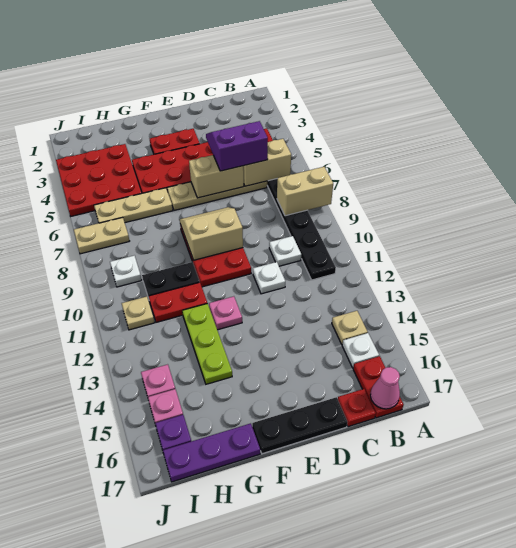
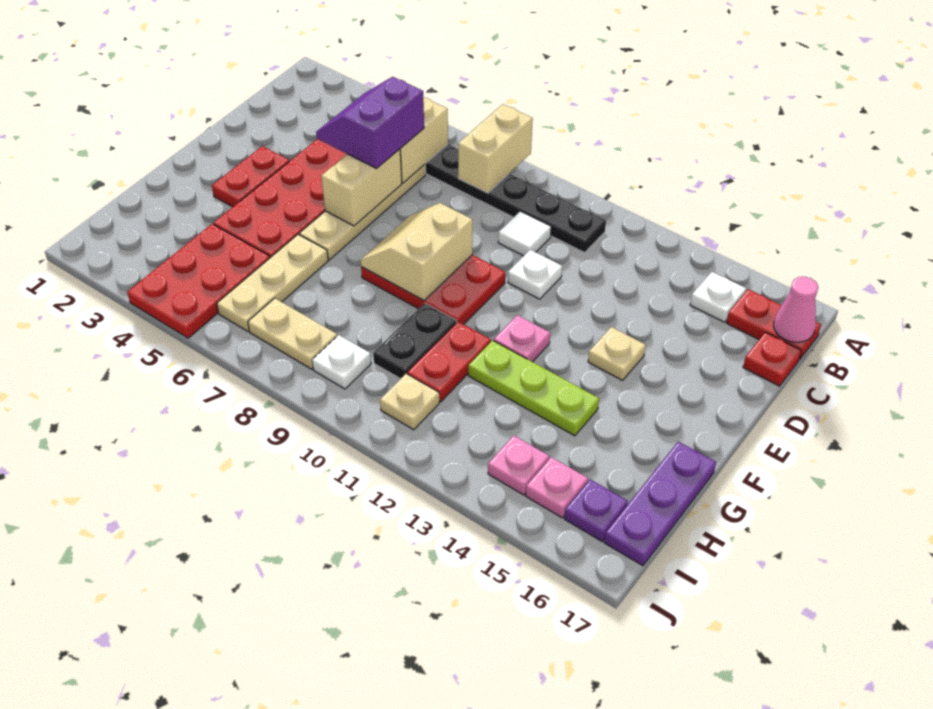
tan plate B14 level 1 -> tan plate E14 level 1
white plate C10 level 1 -> white tile C10 level 1
black plate D17:F17 level 1 -> none
red plate H3:J5 level 1 -> red plate H4:J5 level 1
tan plate I7:J7 level 1 -> tan plate I7:I8 level 1

